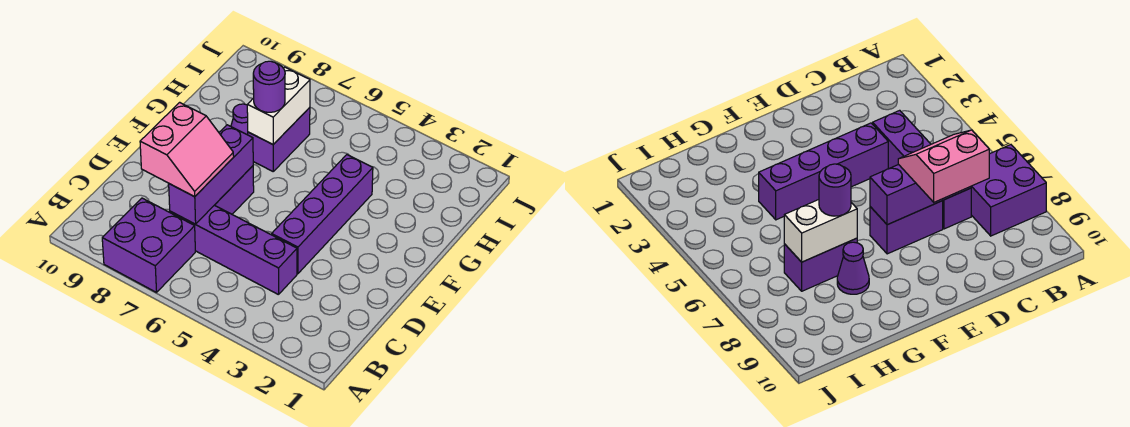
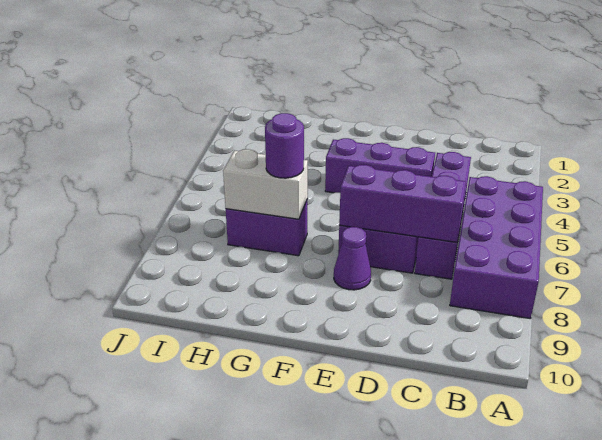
purple brick A7:B8 level 1 -> purple brick A5:B8 level 1
pink slope C7:D8 level 3 top 8 -> none
purple brick D4:G4 level 1 -> purple brick D4:F4 level 1
purple cone G8 level 1 -> purple cone E8 level 1

